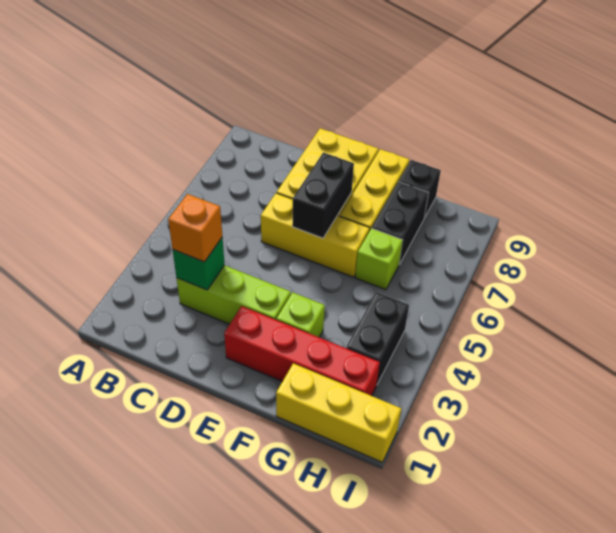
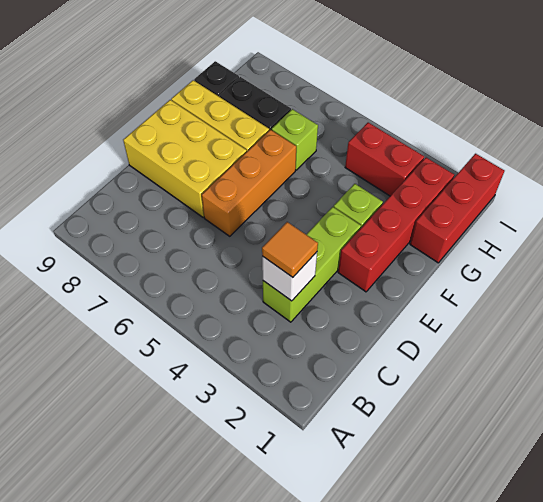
green brick C3 level 2 -> white brick C3 level 2
orange brick C3 level 3 -> orange tile C3 level 3
yellow brick D6:F6 level 1 -> orange brick D6:F6 level 1
black brick E6:E7 level 2 -> none
yellow brick G1:I1 level 1 -> red brick G1:I1 level 1
black brick H3:H4 level 1 -> red brick H3:H4 level 1

